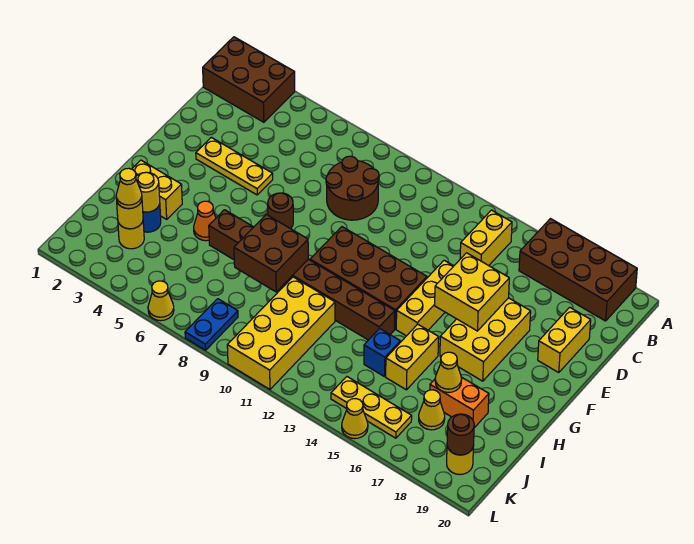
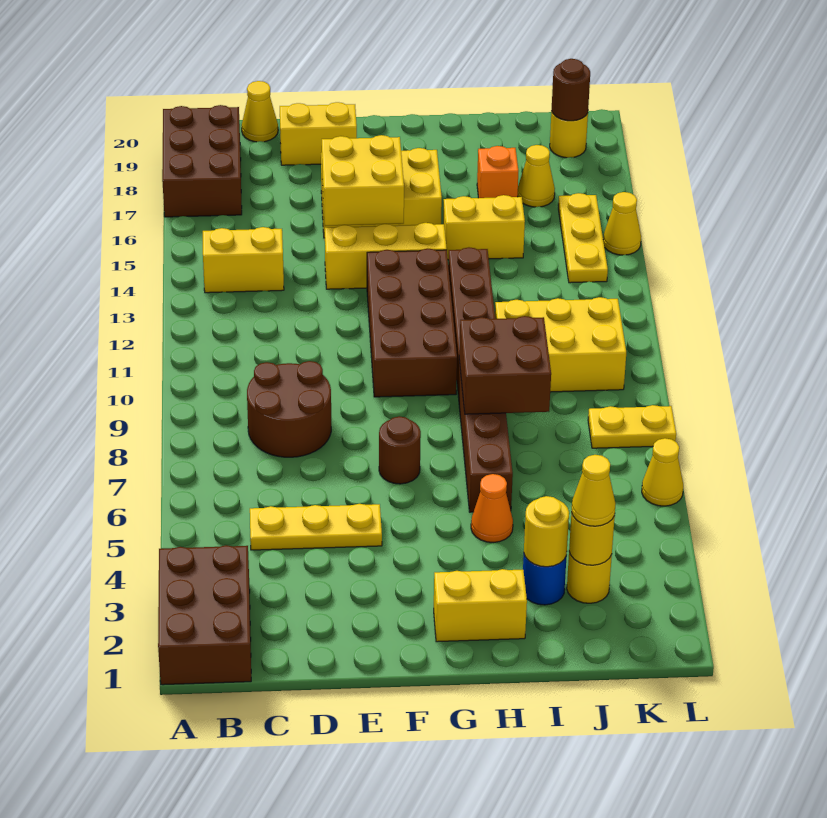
brown brick A16:B19 level 1 -> brown brick A17:B19 level 1
yellow plate E3:E5 level 1 -> yellow plate C5:E5 level 1
yellow brick H2:H3 level 1 -> yellow brick G2:H2 level 1
yellow brick I10:L11 level 1 -> yellow brick I10:K11 level 1
blue brick I14 level 1 -> none
orange brick I17:I18 level 1 -> orange brick I17 level 1
yellow cone I17 level 2 -> yellow cone C20 level 1
blue plate K8:L8 level 1 -> yellow plate K8:L8 level 1

